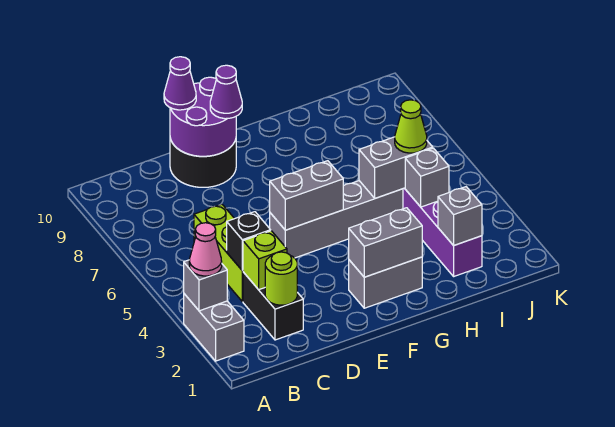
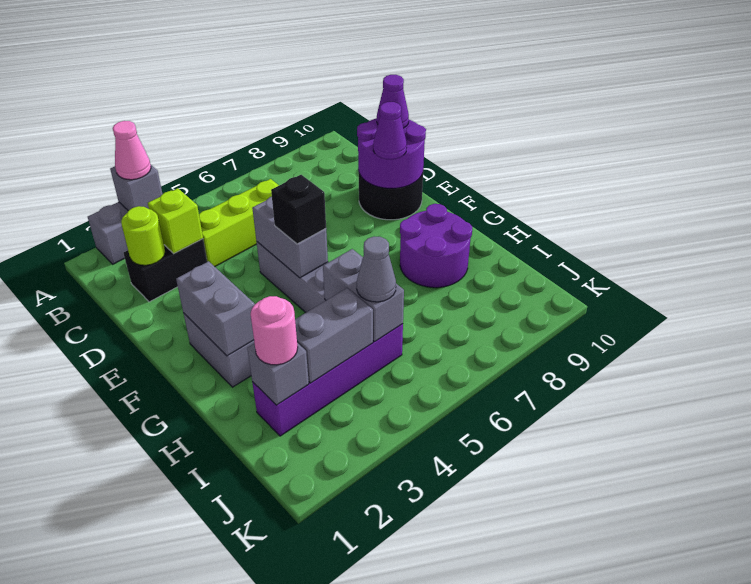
black brick C4 level 2 -> black brick F5 level 3
none -> purple round brick G8:H9 level 1
none -> pink round brick I2 level 3
grey brick I4 level 2 -> grey brick I3:I4 level 2
lime cone I5 level 3 -> grey cone I5 level 3

